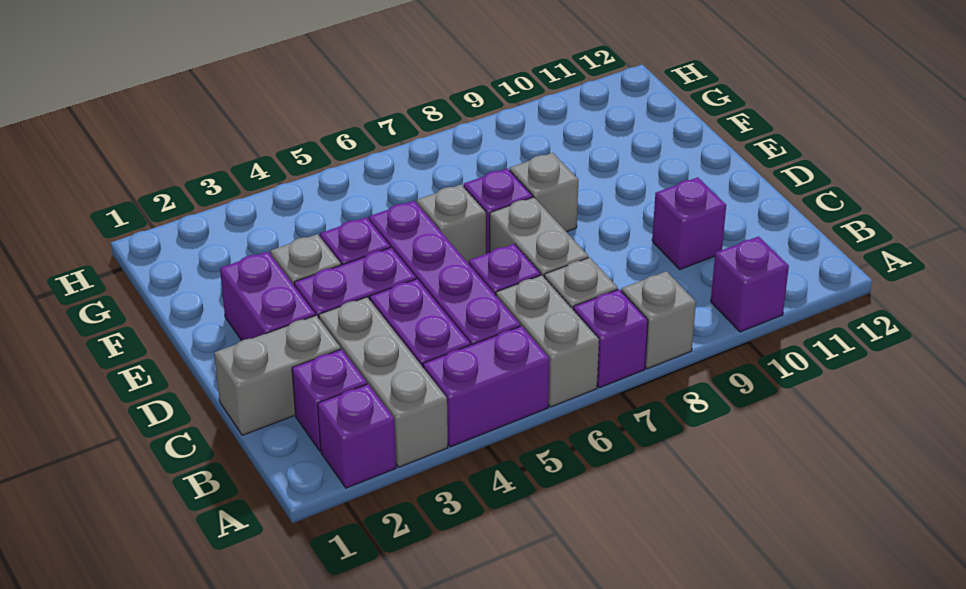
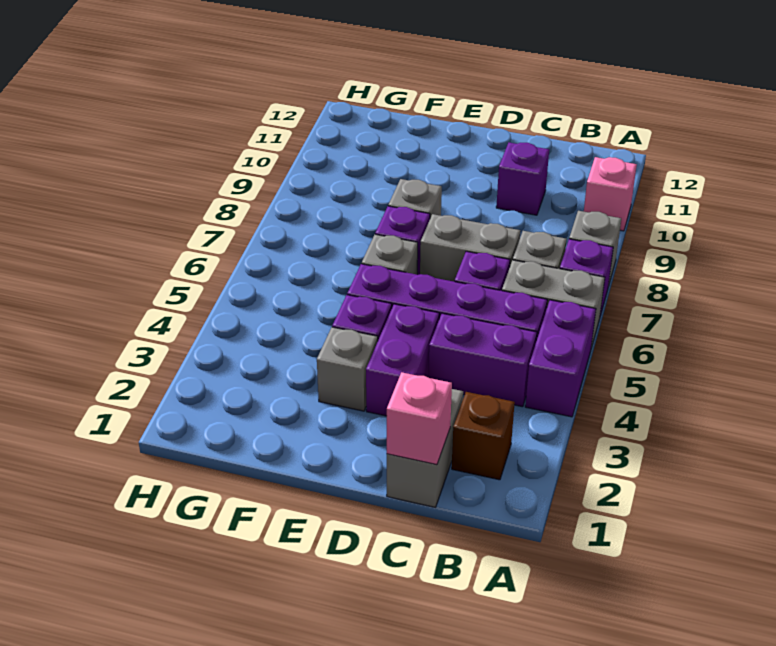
purple brick A2 level 1 -> none
grey brick A3:C3 level 1 -> none
purple brick A10 level 1 -> pink brick A10 level 1
purple brick B2 level 1 -> brown brick B2 level 1
none -> pink brick C1 level 2
purple brick D2:E2 level 1 -> none

